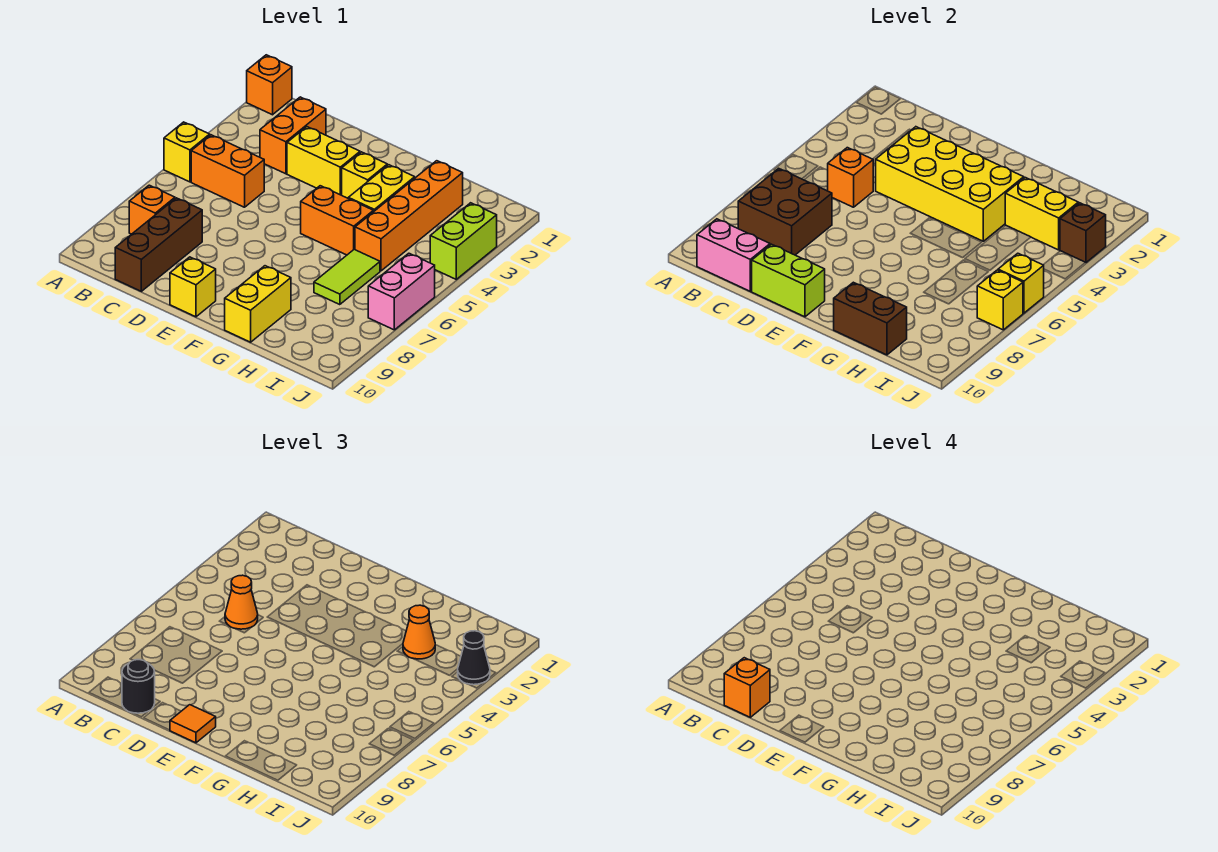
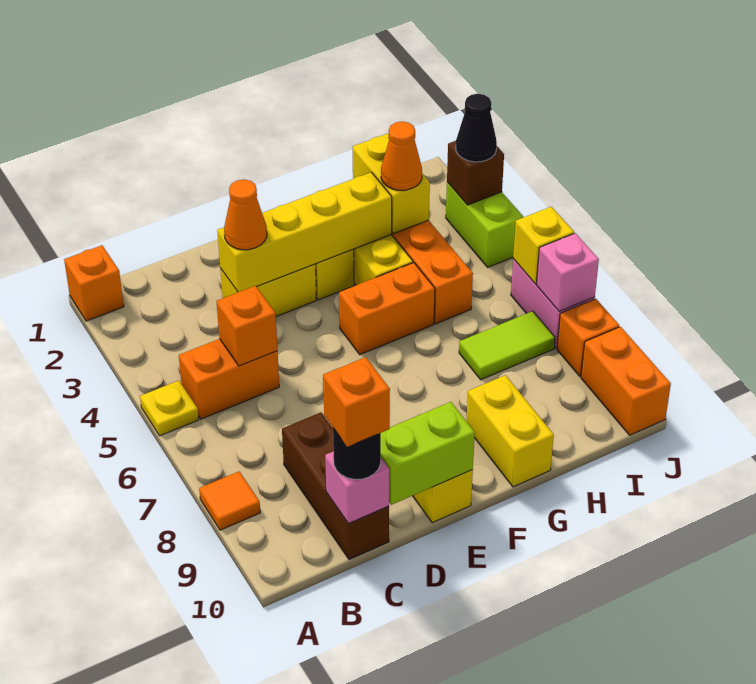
yellow brick A5 level 1 -> yellow plate A5 level 1
brown brick B7:C8 level 2 -> none
orange brick B8 level 1 -> orange brick J8 level 1
pink brick B10:C10 level 2 -> pink brick C10 level 2
orange brick C2:C3 level 1 -> orange brick J9:J10 level 1
orange cone C5 level 3 -> orange cone D3 level 3
yellow brick D3:G4 level 2 -> yellow brick D3:G3 level 2
orange tile E10 level 3 -> orange tile A8 level 1
brown brick G10:H10 level 2 -> none
yellow brick H3:I3 level 2 -> yellow brick H2:H3 level 2
lime tile H6:H7 level 1 -> lime tile H7:I7 level 1
yellow brick J7 level 2 -> pink brick J7 level 2

